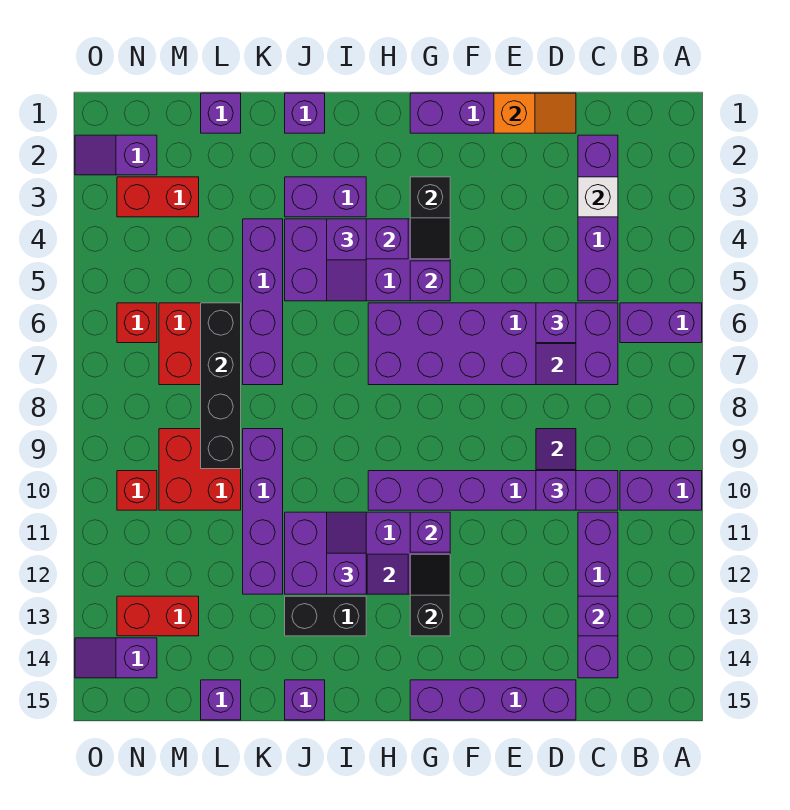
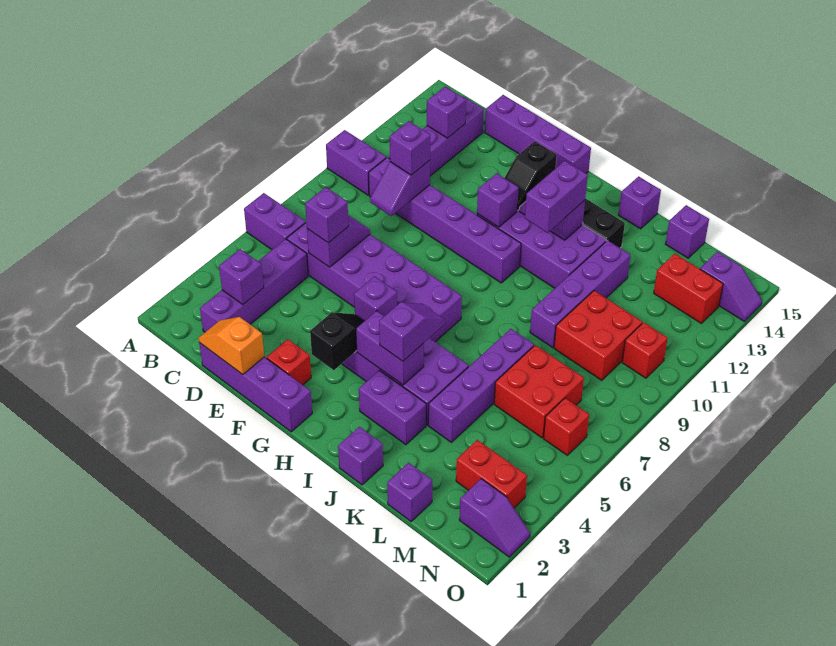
white brick C3 level 2 -> purple brick C3 level 2
none -> red brick F2 level 1
purple slope I11:I12 level 3 top 12 -> purple brick I11:I12 level 3
black brick L6:L9 level 2 -> none

